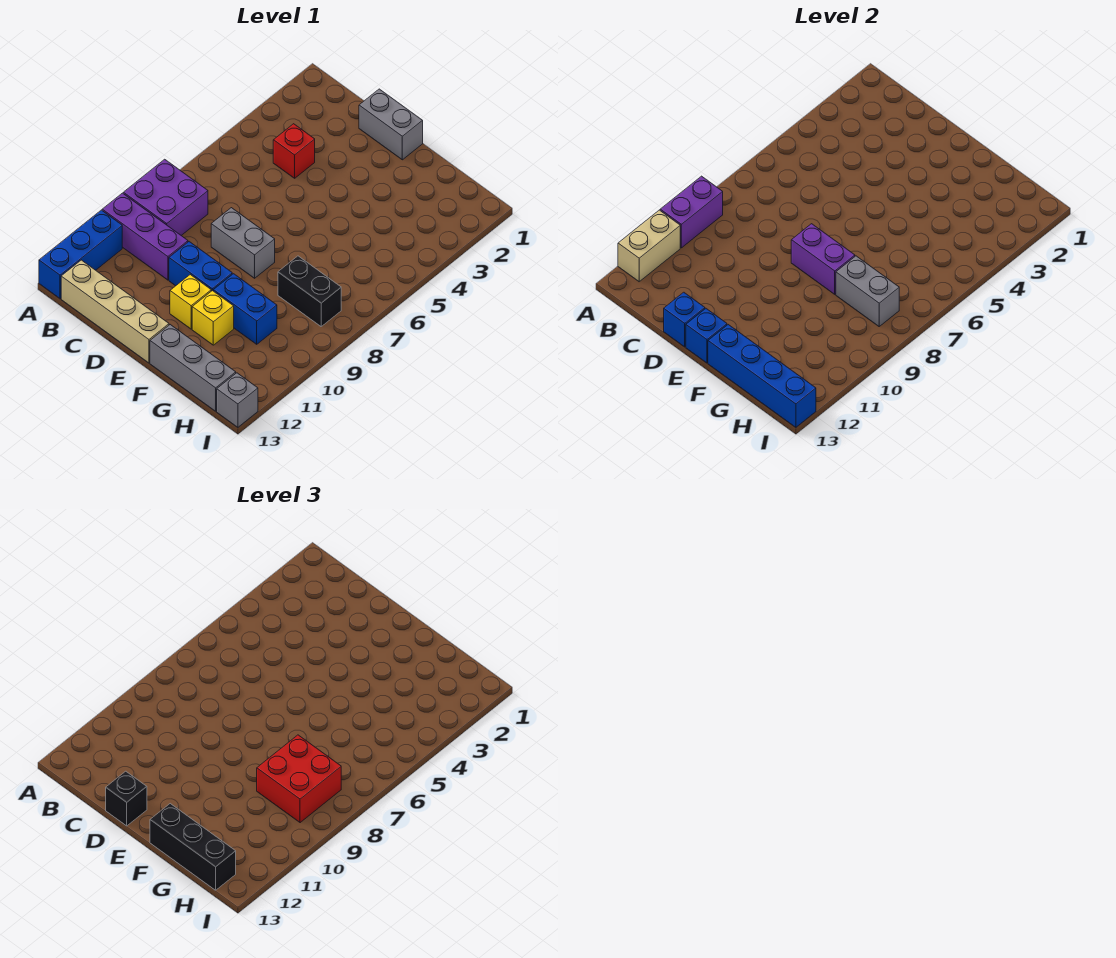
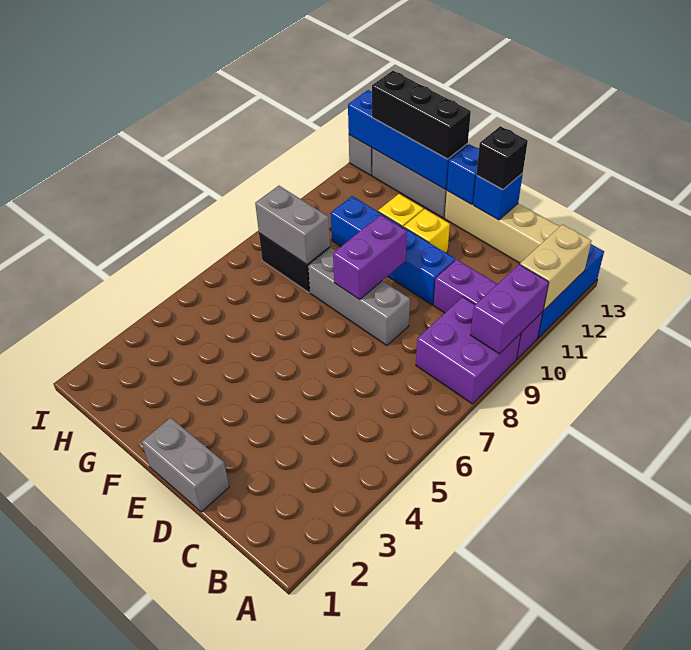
red brick C4 level 1 -> none
grey brick D8:E8 level 1 -> grey brick D8:F8 level 1
purple brick E8:F8 level 2 -> purple brick E8:E9 level 2
red brick G8:H9 level 3 -> none

